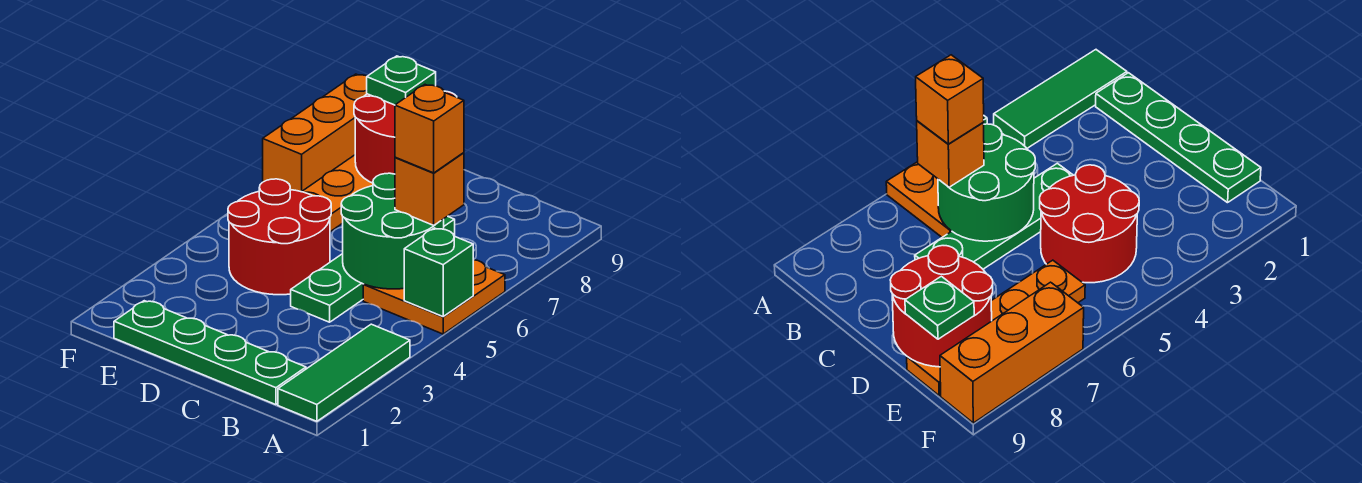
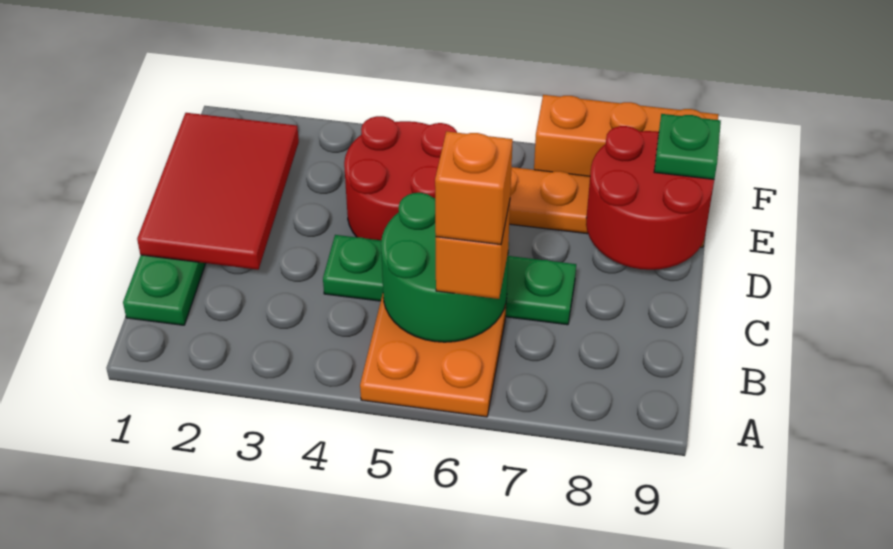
green tile A1:A3 level 1 -> none
green brick A5 level 2 -> none
none -> red tile C1:E2 level 2

